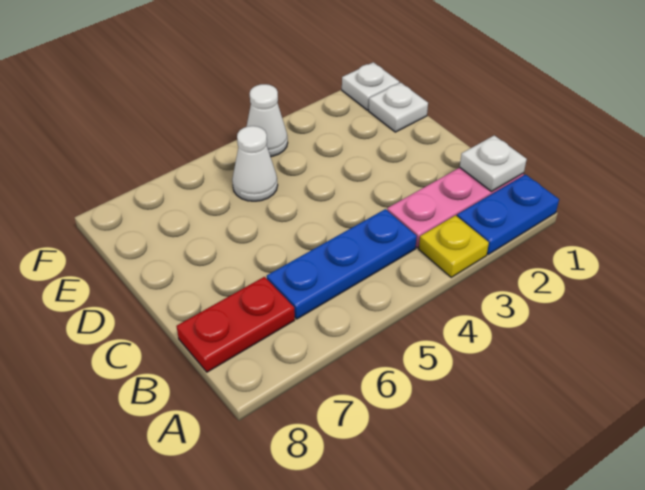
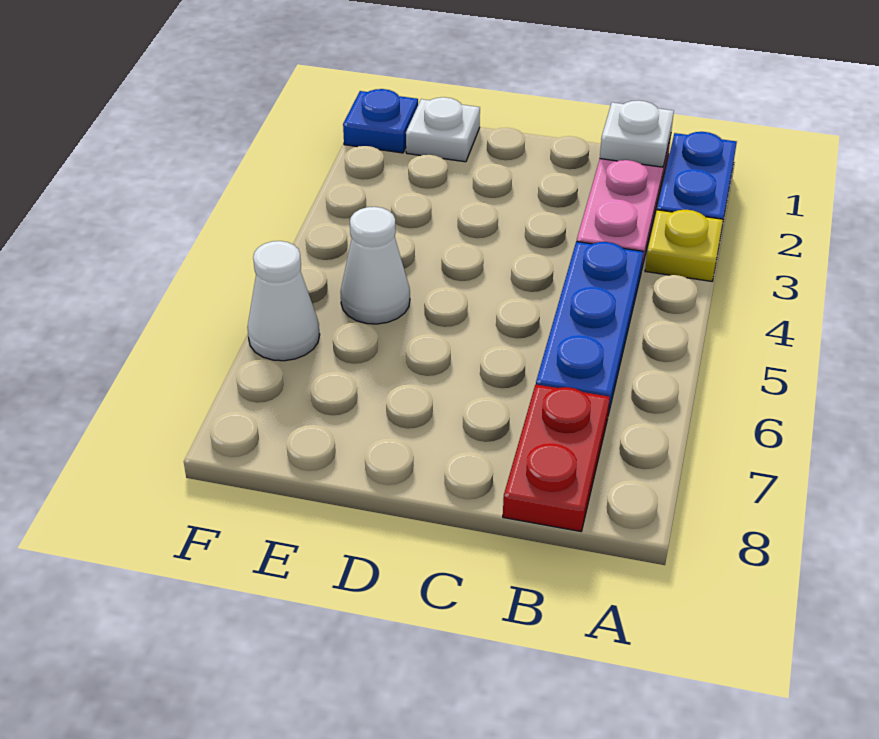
white plate F1 level 1 -> blue plate F1 level 1
white cone F4 level 1 -> white cone F6 level 1

